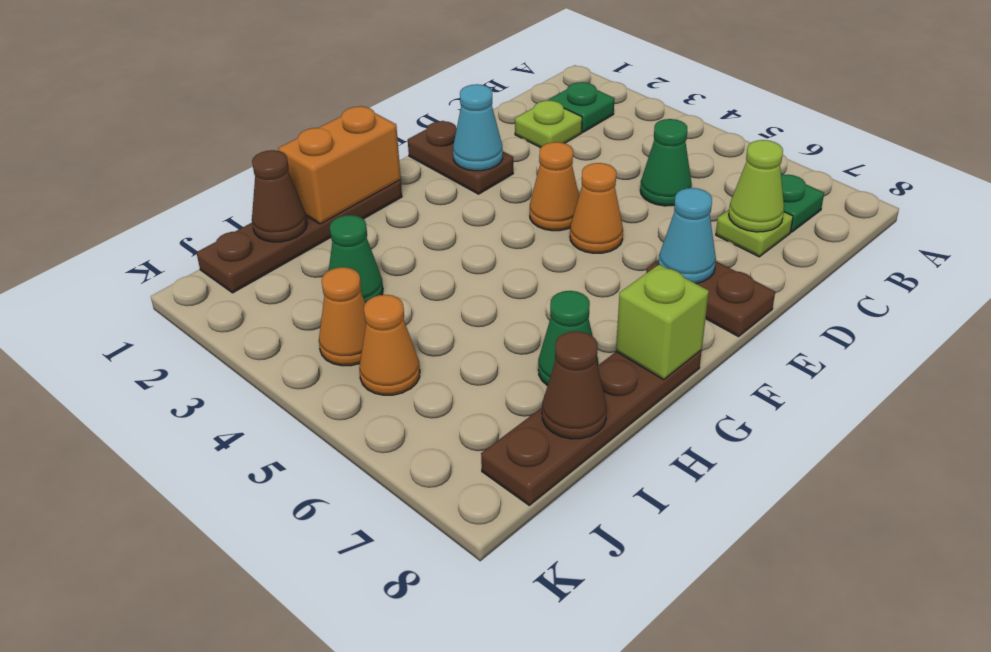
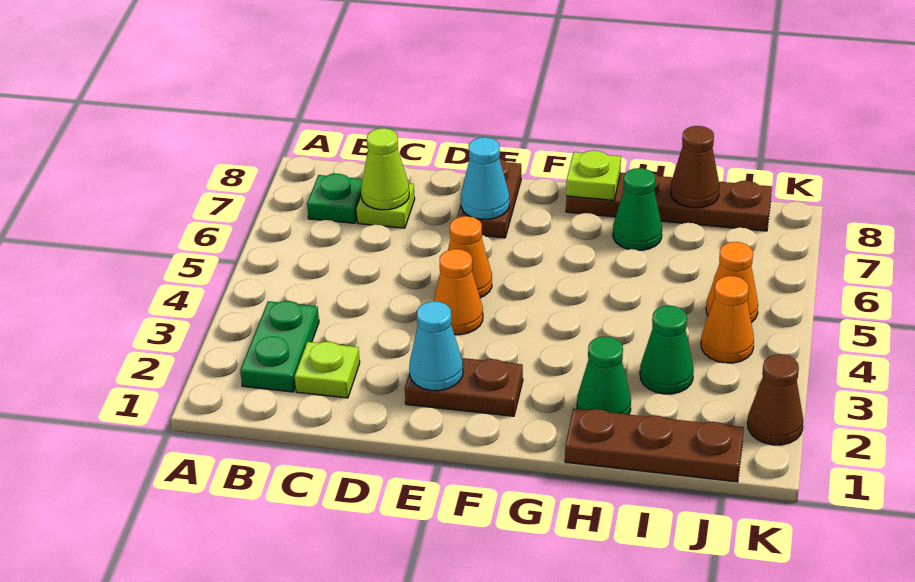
green plate B2 level 1 -> green plate B2:B3 level 1
green cone C5 level 1 -> green cone H2 level 1
brown plate E1:E2 level 1 -> brown plate E2:F2 level 1
brown plate G1:J1 level 1 -> brown plate H1:J1 level 1
orange brick G1:H1 level 2 -> none
lime brick G8 level 2 -> lime plate G8 level 2
brown cone I1 level 2 -> brown cone K2 level 1

